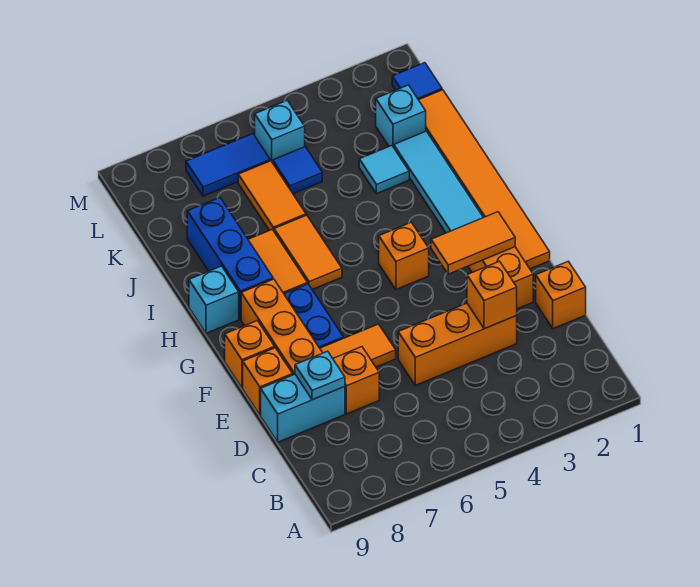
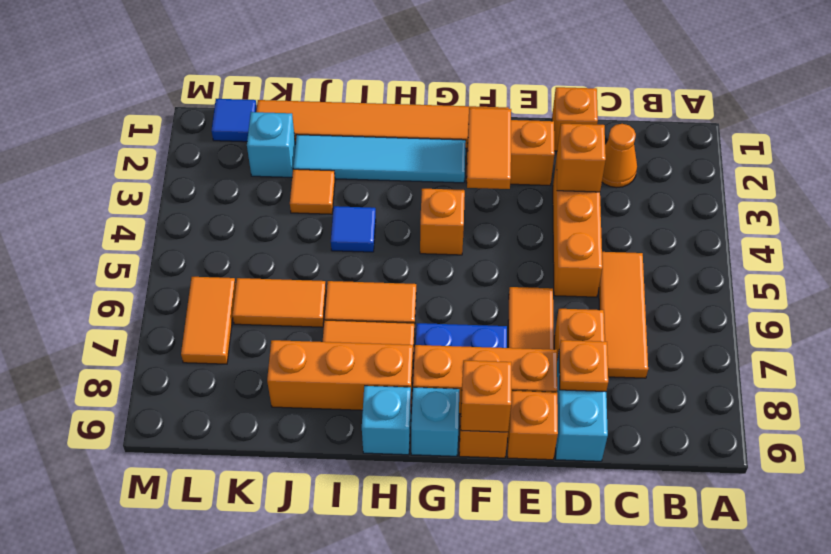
none -> orange cone C2 level 1
none -> orange tile C5:C7 level 1
cyan plate D8 level 2 -> orange plate D8 level 2
none -> orange brick F9 level 2
blue brick H8:J8 level 1 -> orange brick H8:J8 level 1
cyan tile J3 level 1 -> orange tile J3 level 1
blue tile K5 level 1 -> blue tile I4 level 1
cyan brick L5 level 1 -> cyan brick G9 level 1
blue tile L6:L7 level 1 -> orange tile L6:L7 level 1

